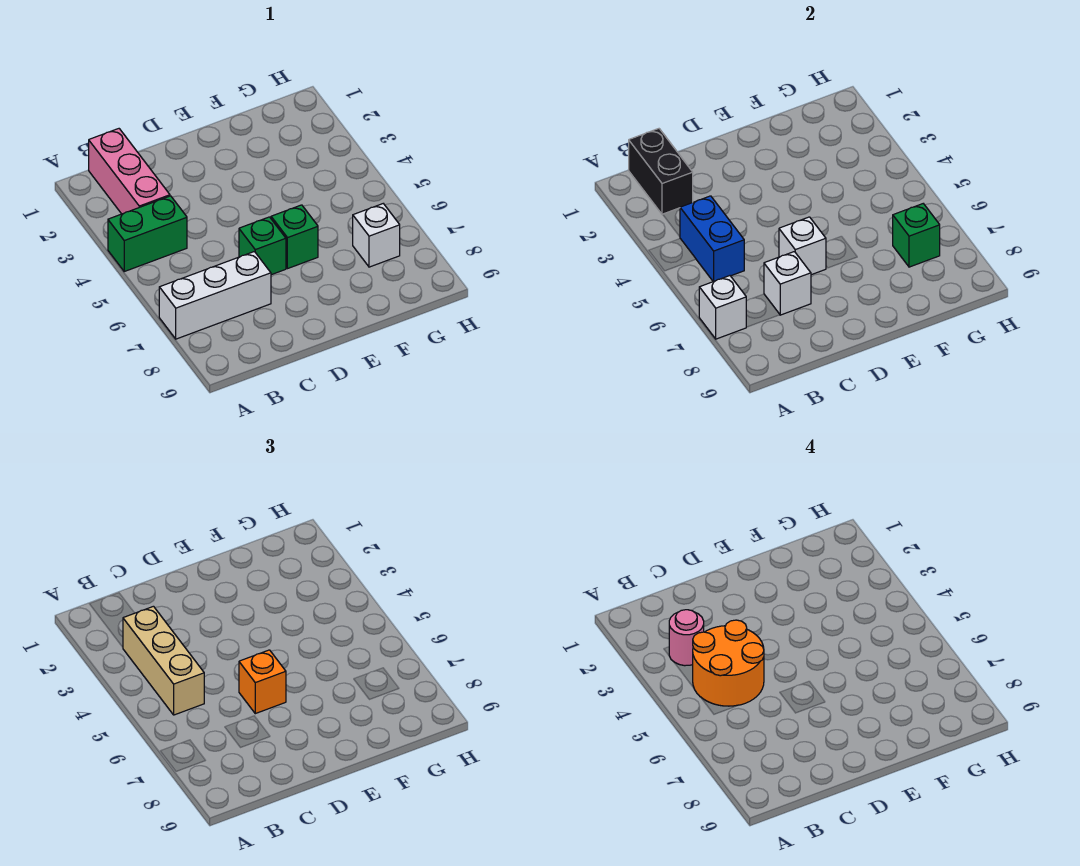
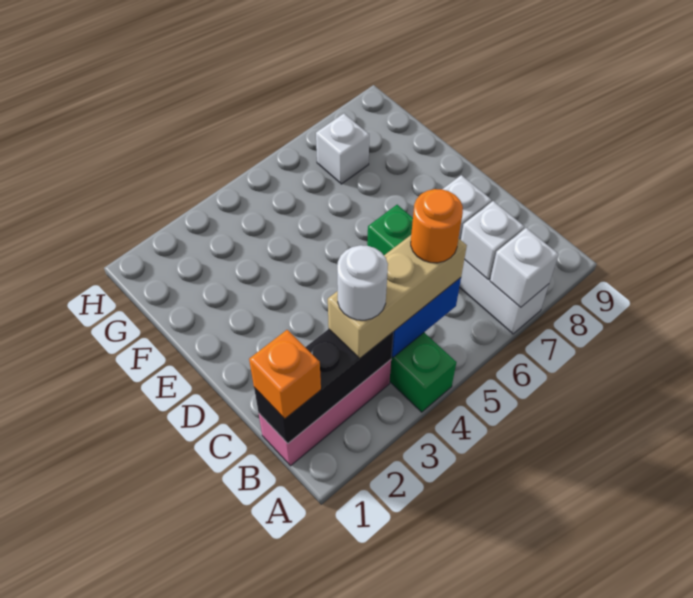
black brick B1:B2 level 2 -> black brick B1:B3 level 2
pink round brick B3 level 4 -> white round brick B3 level 4
orange round brick B4:C5 level 4 -> orange round brick B5 level 4
white brick D6 level 2 -> white brick B7 level 2
orange brick D6 level 3 -> orange brick B1 level 3
green brick E6 level 1 -> none
green brick G7 level 2 -> none

